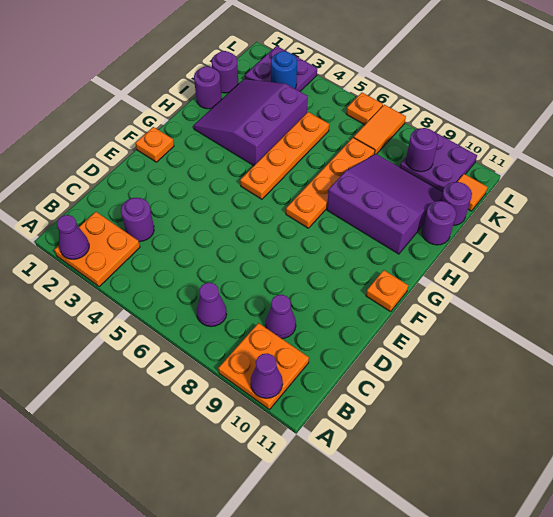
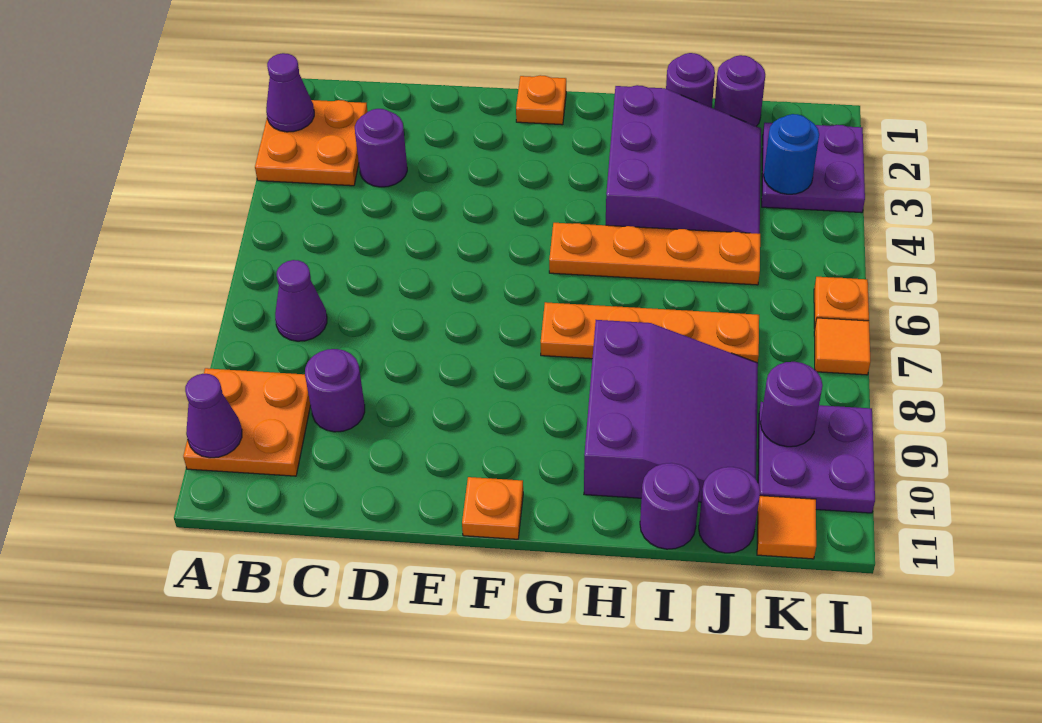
purple cone C9 level 1 -> purple round brick C9 level 1
purple slope H2:J4 level 1 top 4 -> purple slope H2:J4 level 1 top H
orange tile K7:L7 level 1 -> orange tile L7 level 1

